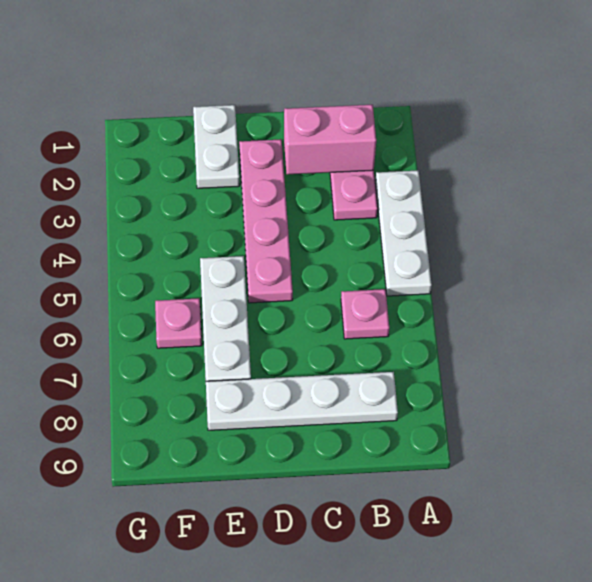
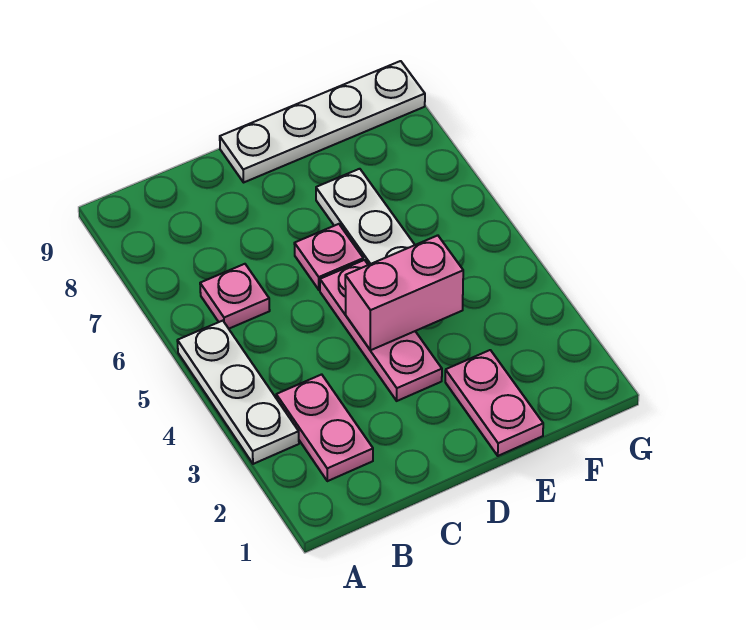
pink brick B2:C2 level 2 -> pink brick D4:E4 level 2
white plate B8:E8 level 1 -> white plate D9:G9 level 1
pink plate D2:D5 level 1 -> pink plate D3:D5 level 1
white plate E1:E2 level 1 -> pink plate E1:E2 level 1
pink plate F6 level 1 -> pink plate D6 level 1

